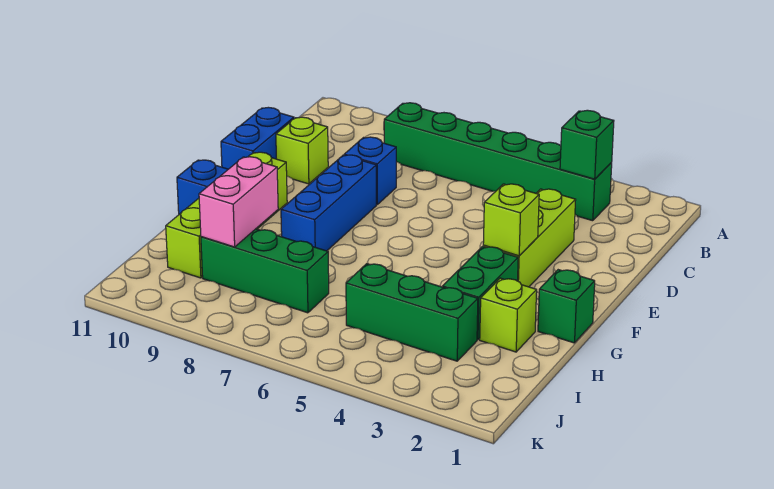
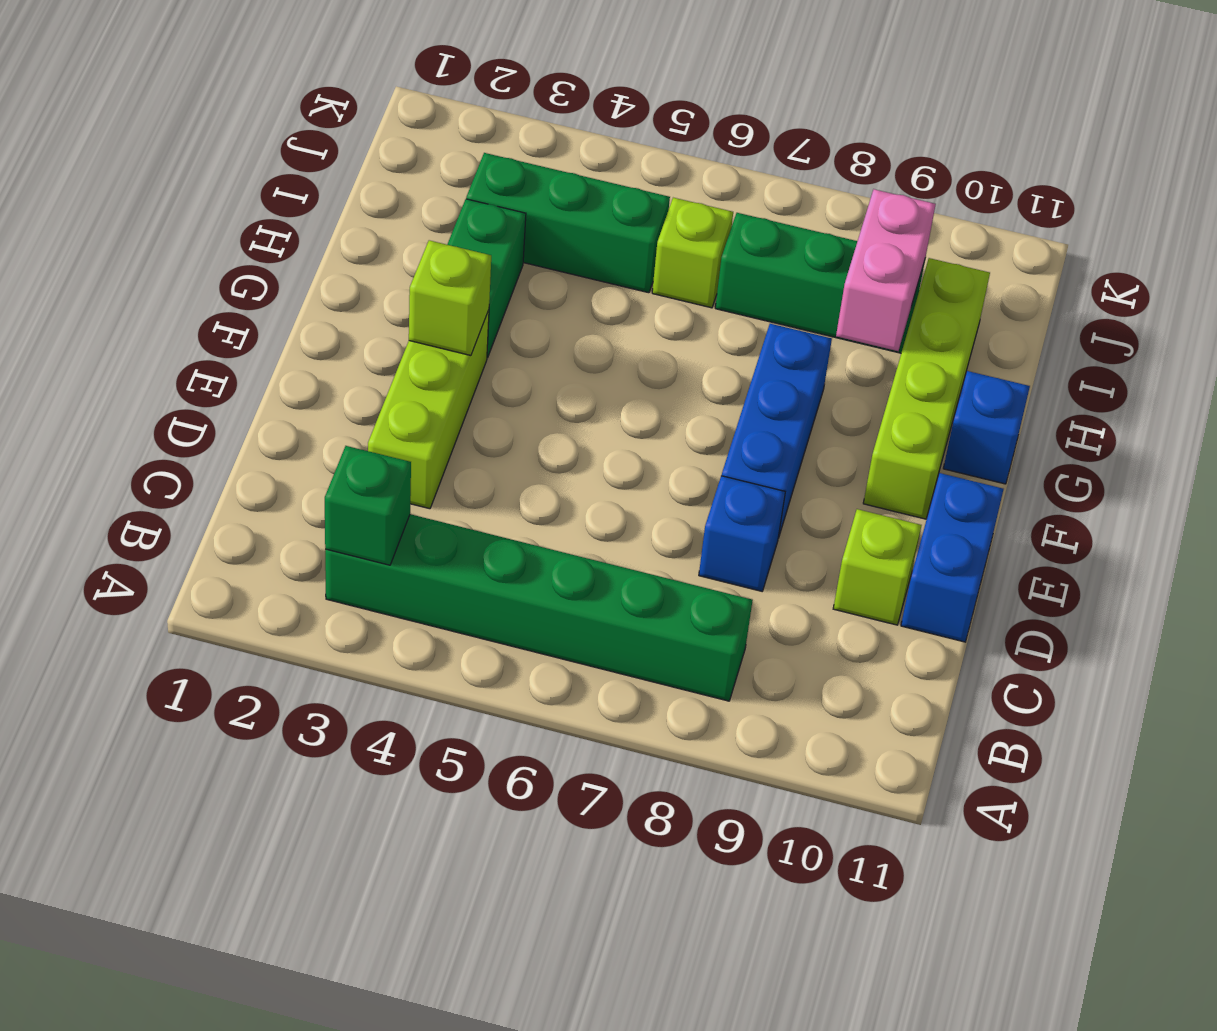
green brick G1 level 1 -> none
lime brick H2 level 1 -> lime brick I6 level 1

